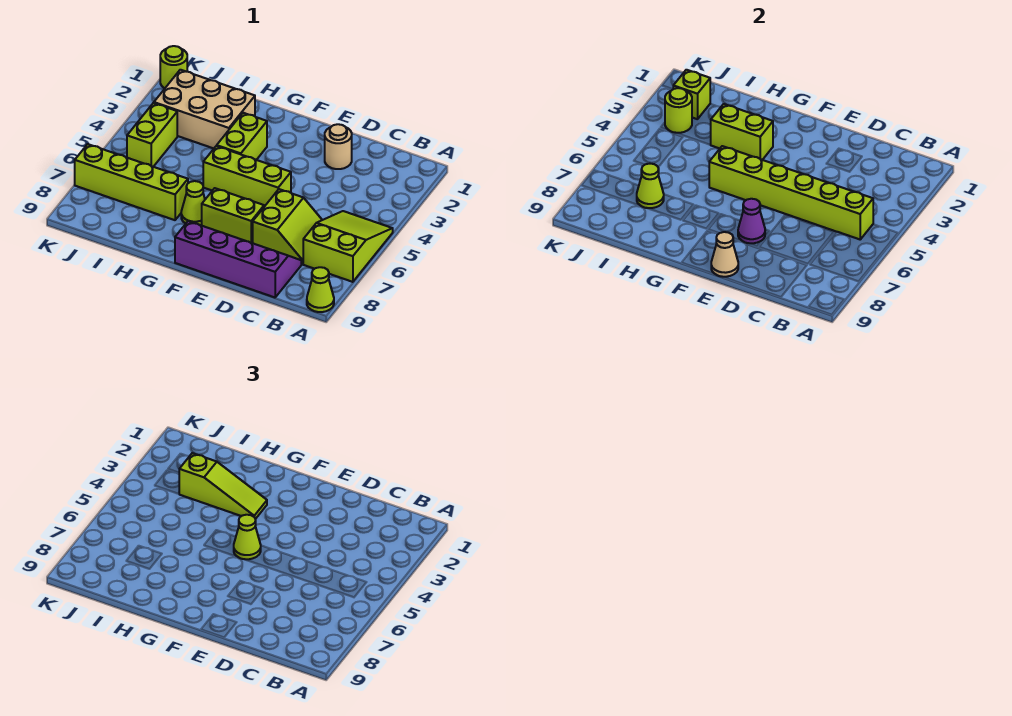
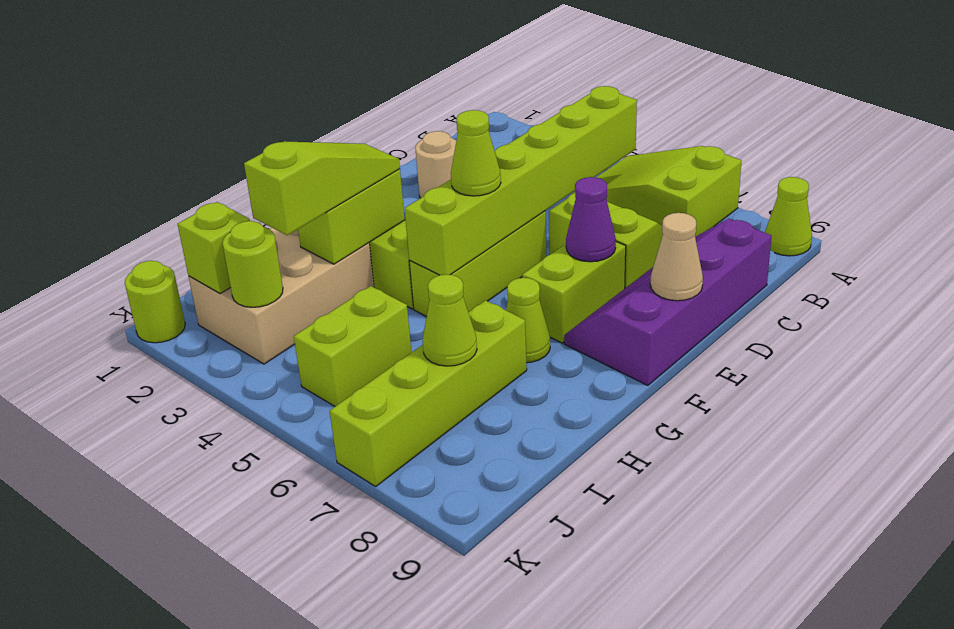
lime brick J4:J5 level 1 -> lime brick I5:J5 level 1

